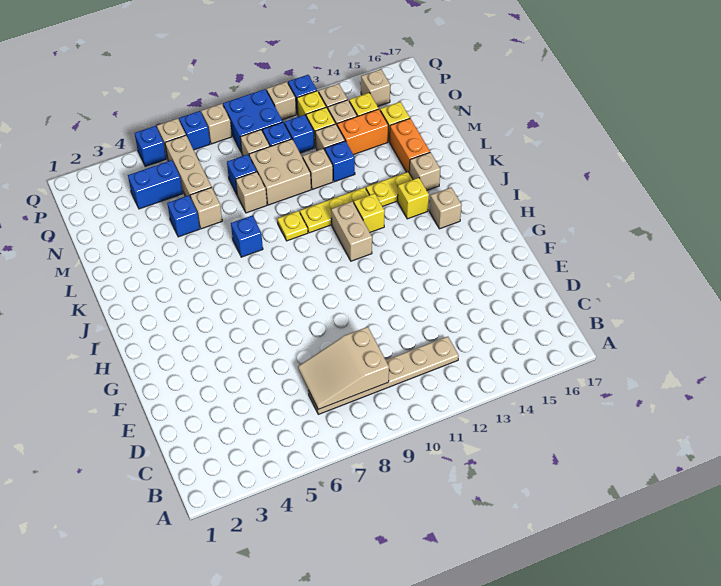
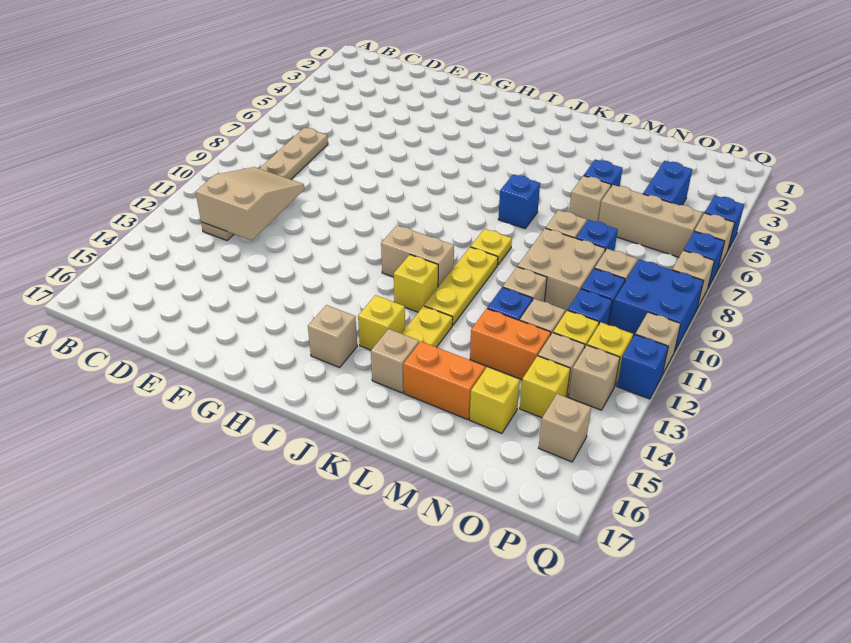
tan slope C7:D9 level 2 top 9 -> tan slope C10:D12 level 2 top 12
orange brick N13:N14 level 1 -> orange brick M13:N13 level 1

